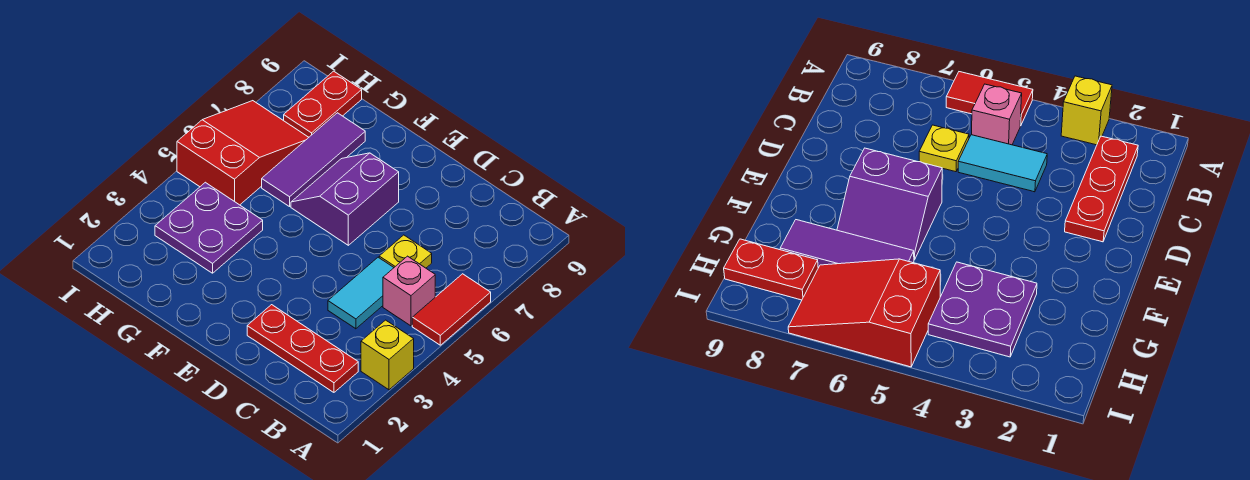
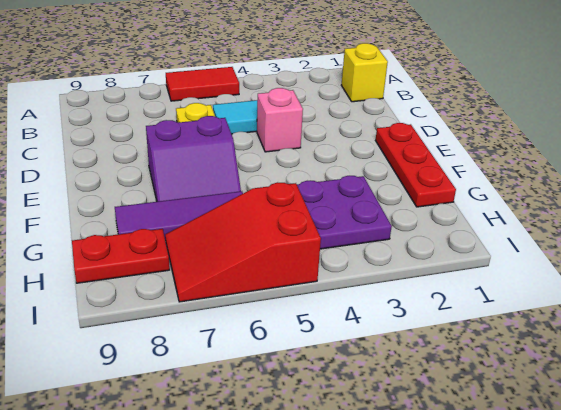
yellow brick A3 level 1 -> yellow brick B1 level 1
red plate B2:D2 level 1 -> red plate E1:G1 level 1
pink brick B5 level 1 -> pink brick D4 level 1

